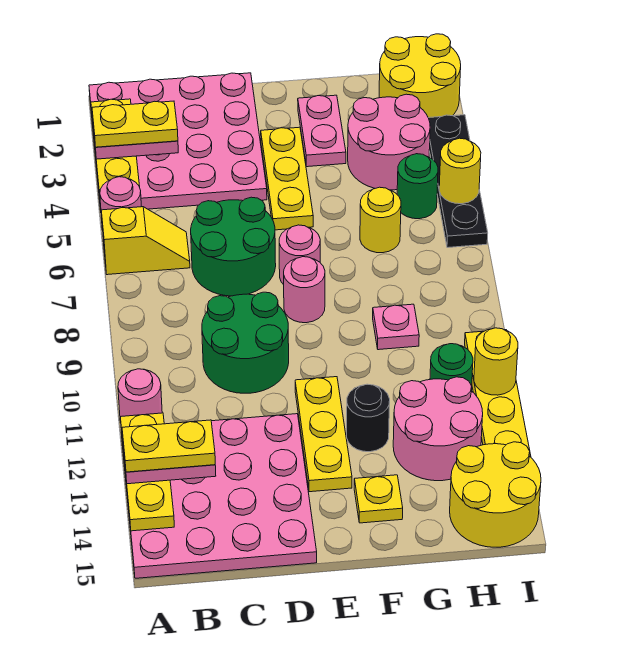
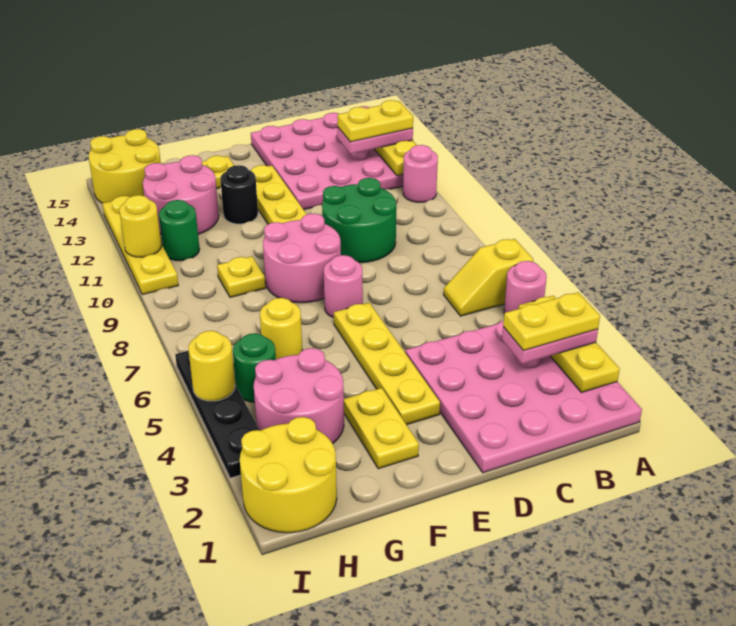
green round brick C6:D7 level 1 -> none
yellow plate E3:E5 level 1 -> yellow plate E3:E6 level 1
pink round brick E8 level 1 -> pink round brick E8:F9 level 1
pink plate F2:F3 level 1 -> yellow plate F2:F3 level 1
pink plate G9 level 1 -> yellow plate G9 level 1

